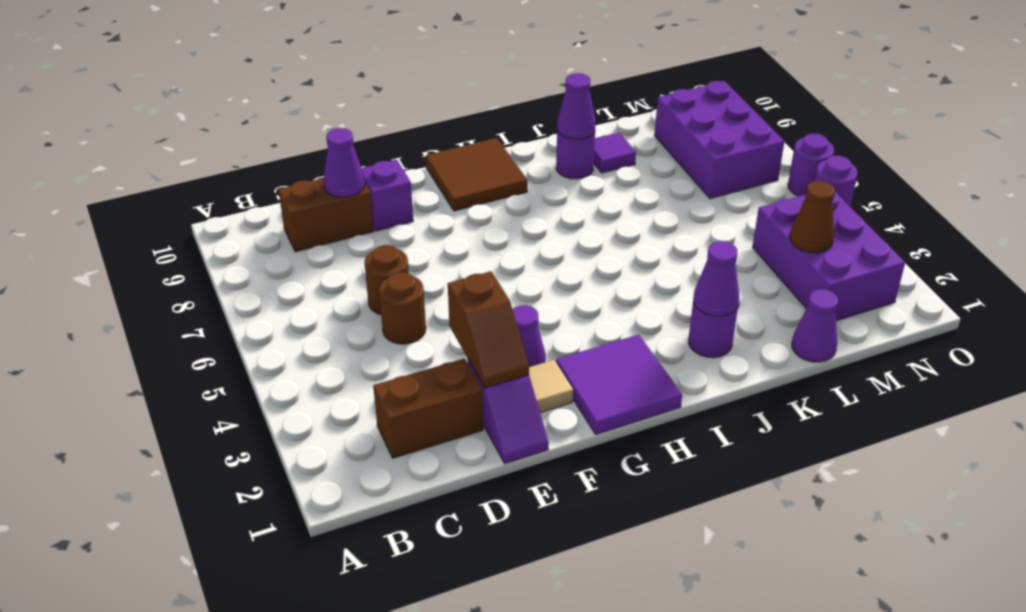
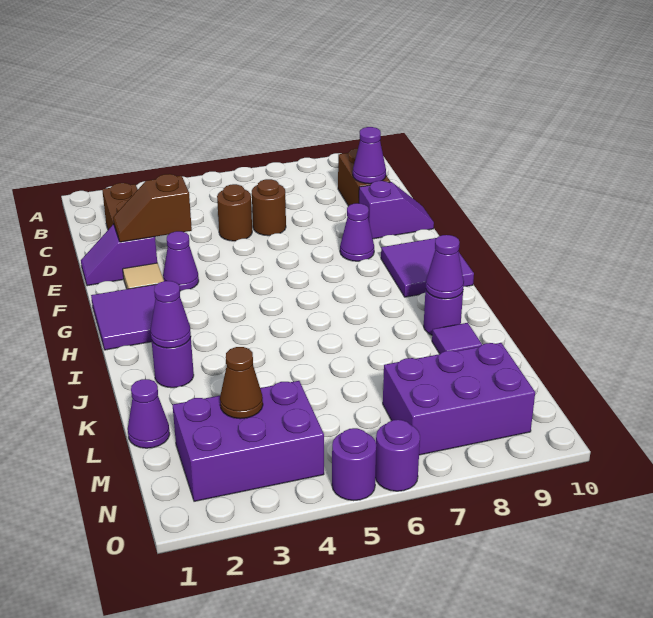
none -> purple cone F8 level 1
brown tile G9:H10 level 1 -> purple tile G9:H10 level 1

